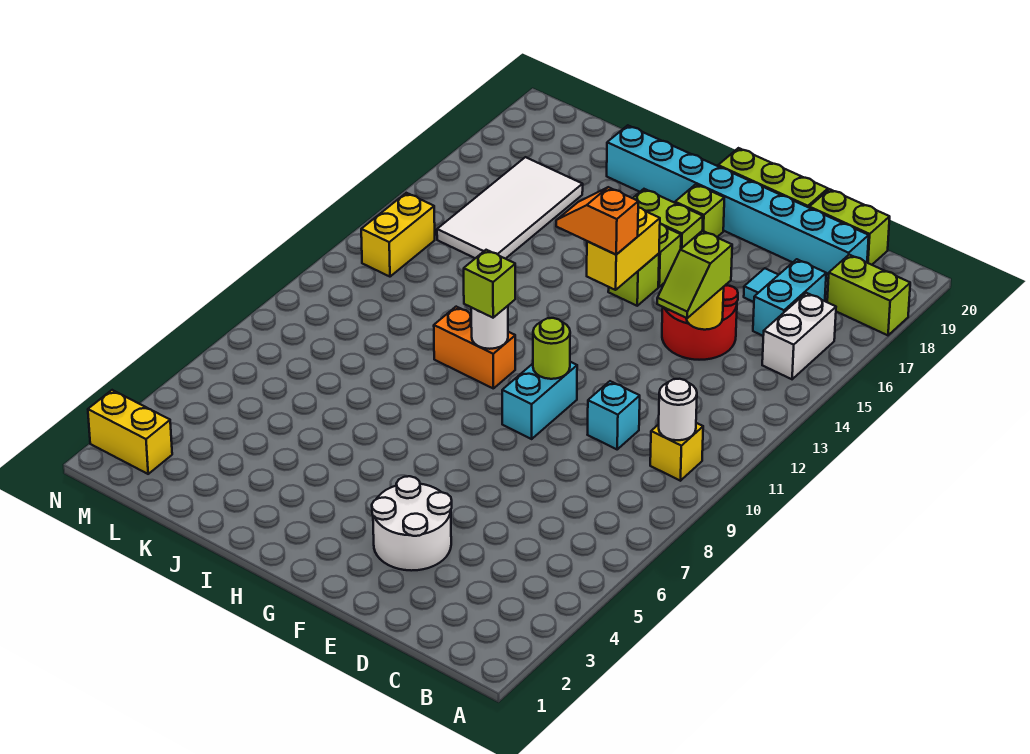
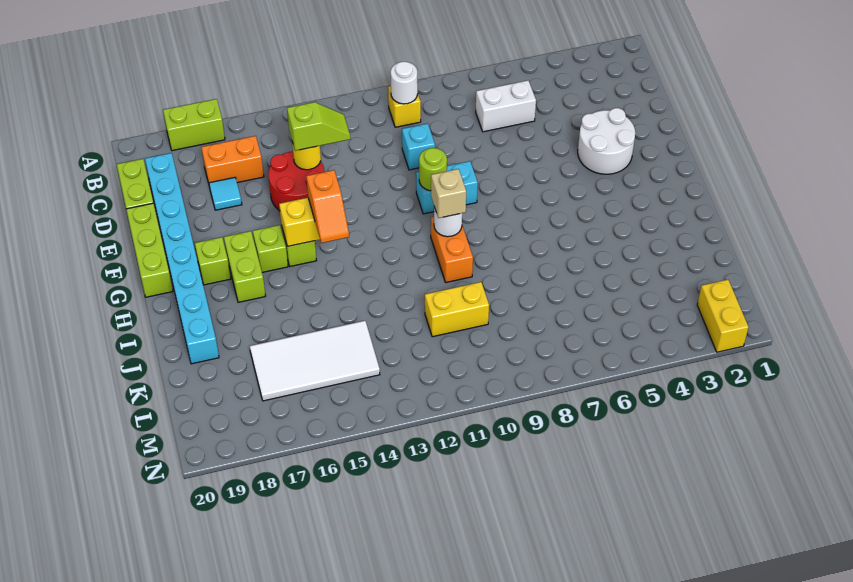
lime brick A18:B18 level 1 -> lime brick A17:A18 level 1
white brick B15:B16 level 1 -> white brick C6:C7 level 1
cyan brick C16:C17 level 1 -> orange brick C16:C17 level 1
lime brick H10 level 3 -> tan brick H10 level 3
yellow brick M12:M13 level 1 -> yellow brick K10:K11 level 1

